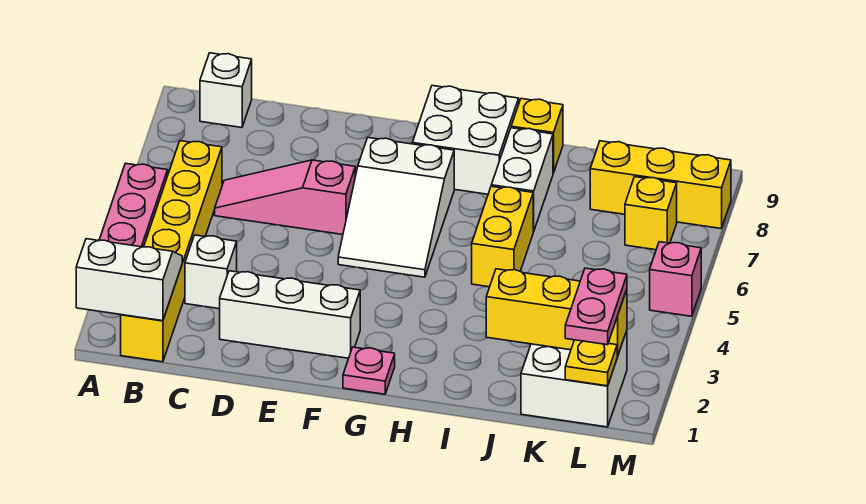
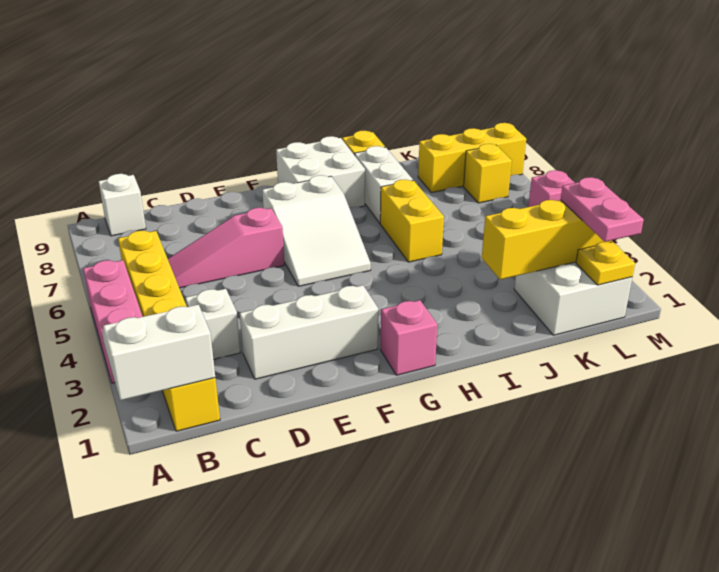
pink plate G1 level 1 -> pink brick G1 level 1

